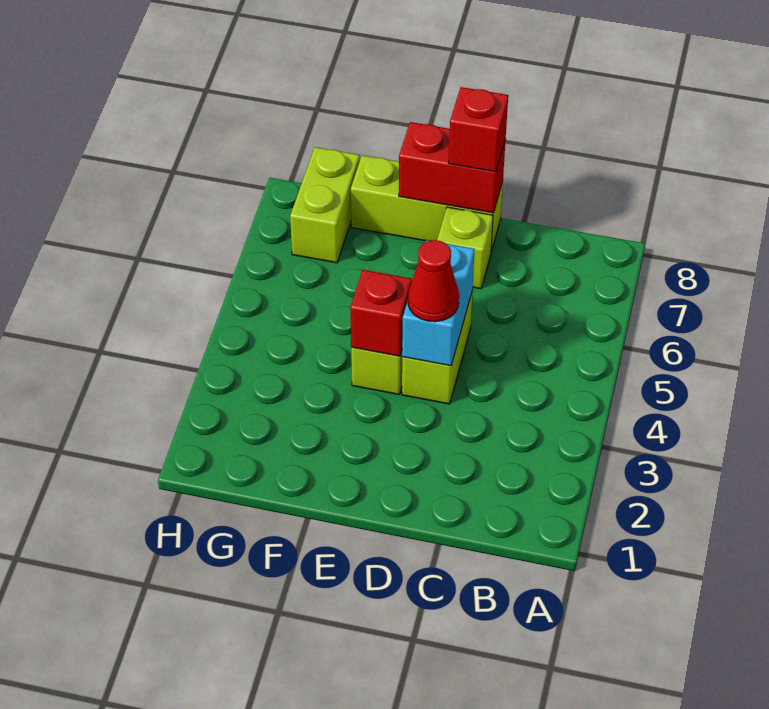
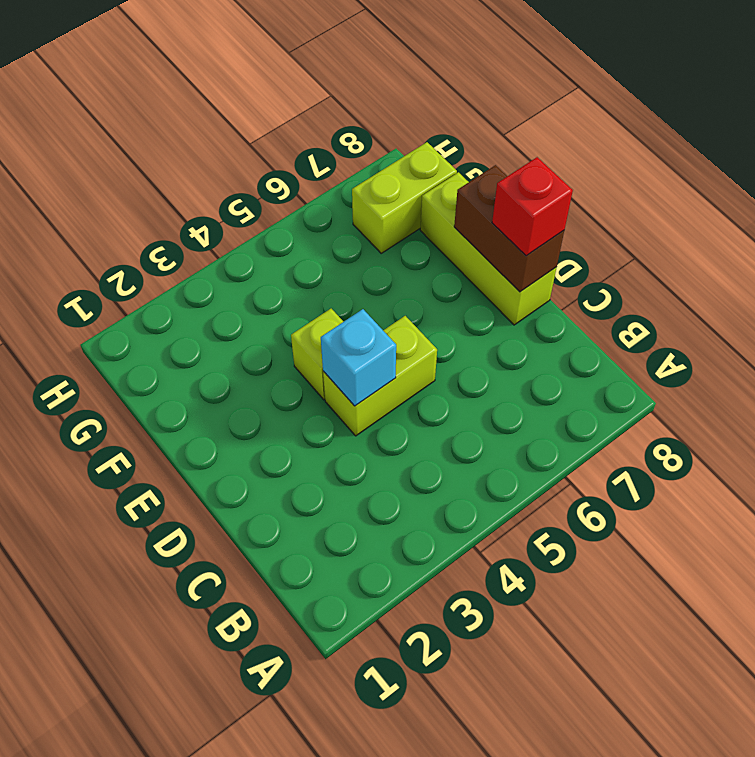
cyan brick D4:D5 level 2 -> cyan brick D4 level 2
red cone D4 level 3 -> none
lime brick D7 level 1 -> none
red brick D8:E8 level 2 -> brown brick D8:E8 level 2
red brick E4 level 2 -> none

